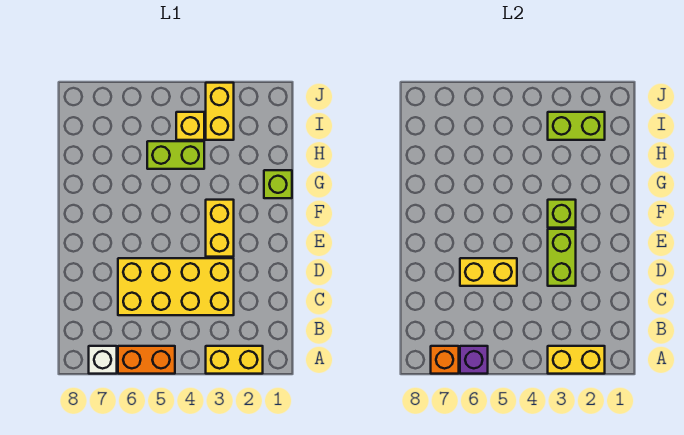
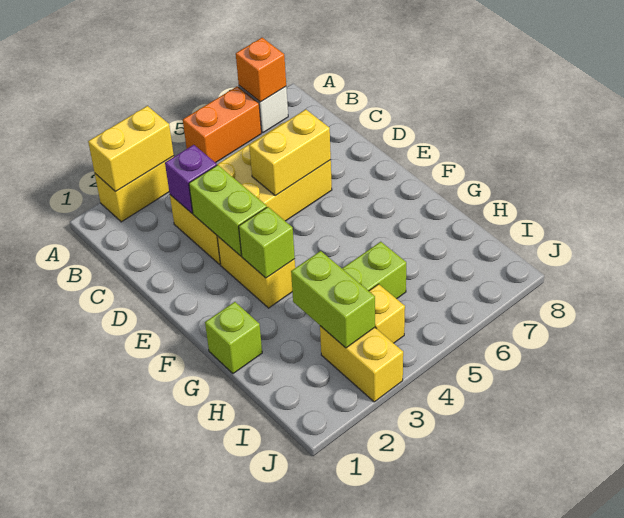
purple brick A6 level 2 -> purple brick C3 level 2
lime brick I2:I3 level 2 -> lime brick H3:I3 level 2

